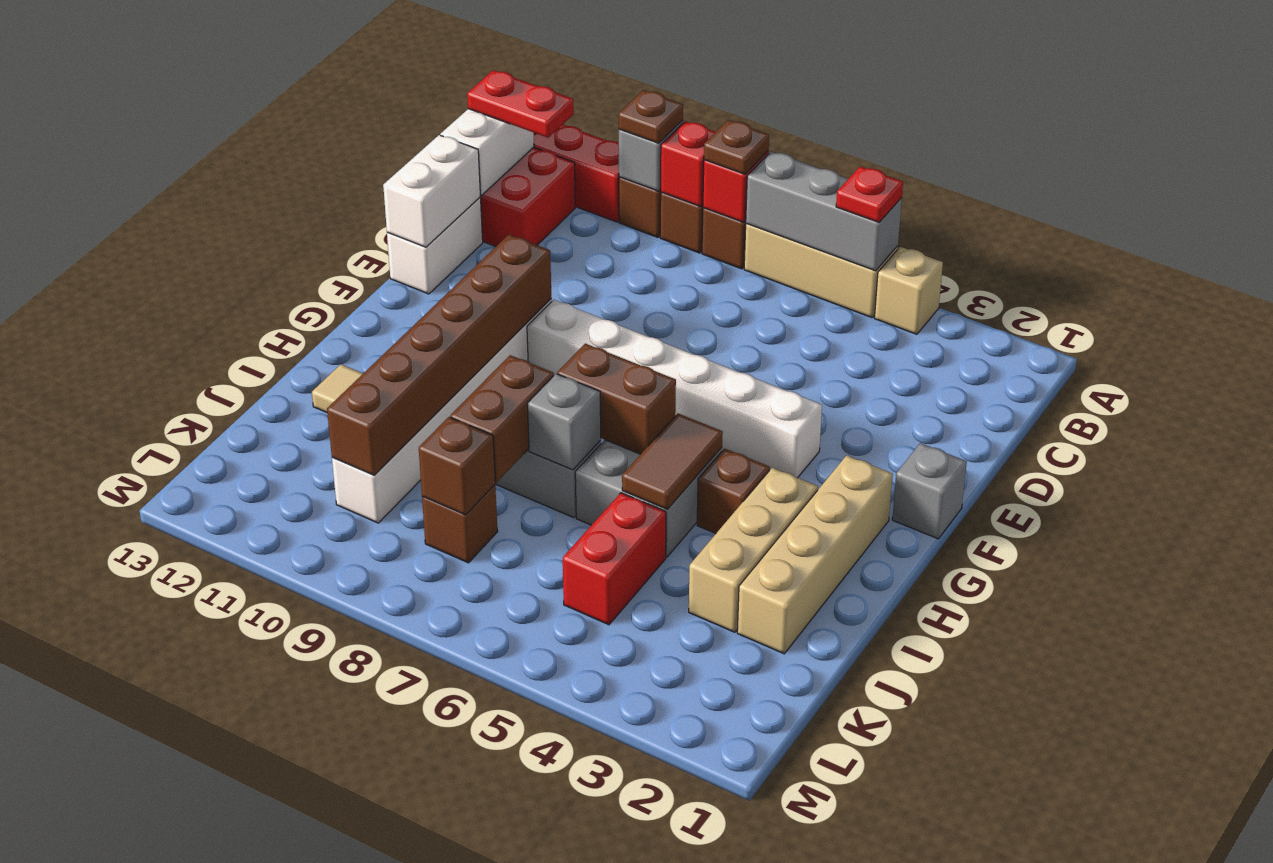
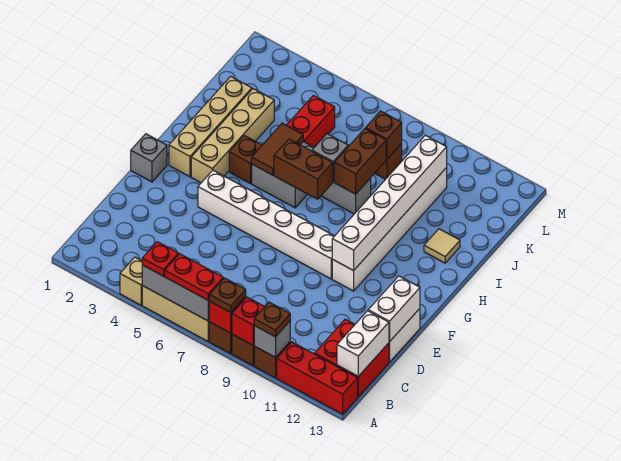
red plate B12:B13 level 3 -> red plate A6:A7 level 3
brown brick F10:K10 level 2 -> white brick F10:K10 level 2
tan brick H3:J3 level 1 -> tan brick G3:J3 level 1

